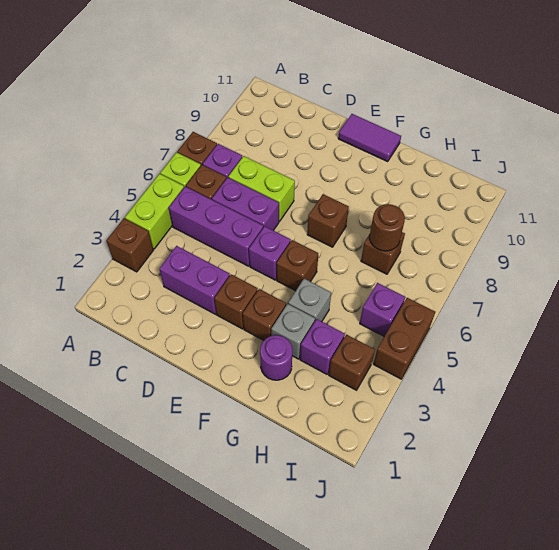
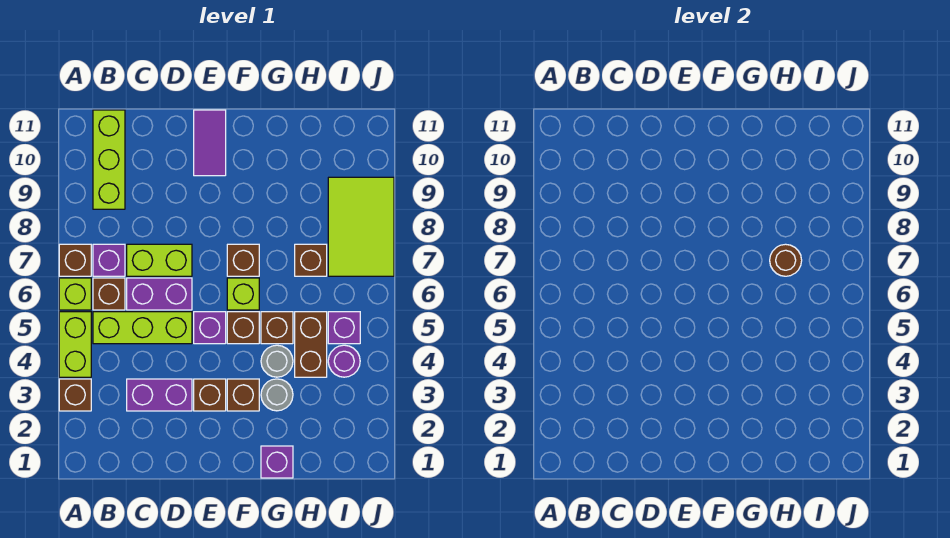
purple brick B5:D5 level 1 -> lime brick B5:D5 level 1
none -> lime brick B9:B11 level 1
purple tile E11:F11 level 1 -> purple tile E10:E11 level 1
none -> lime brick F6 level 1
purple round brick G2 level 1 -> purple round brick I4 level 1
grey brick G3 level 1 -> grey round brick G3 level 1
grey brick G4 level 1 -> grey round brick G4 level 1
purple brick H3 level 1 -> purple brick G1 level 1
brown brick I3 level 1 -> brown brick G5 level 1
none -> lime tile I7:J9 level 1
brown brick J4:J5 level 1 -> brown brick H4:H5 level 1

